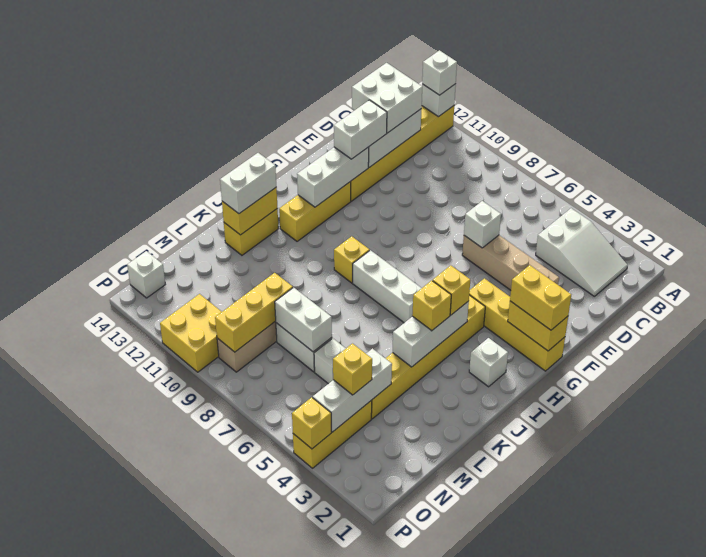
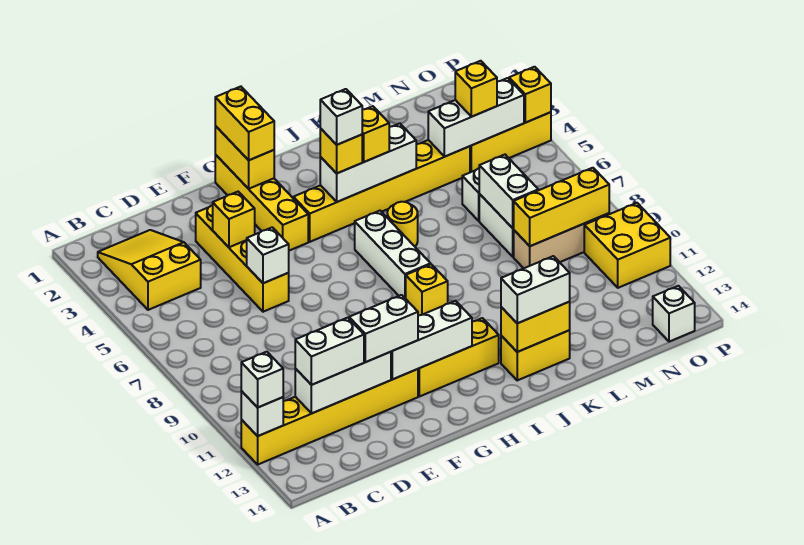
white slope B2:C4 level 1 top 4 -> yellow slope B2:C4 level 1 top 4
white brick C12:D13 level 3 -> white brick C12:D12 level 3
tan brick E3:E6 level 1 -> yellow brick E3:E6 level 1
none -> yellow brick E4 level 2
white brick I2 level 1 -> white brick I4 level 4
none -> yellow round brick J6 level 1

